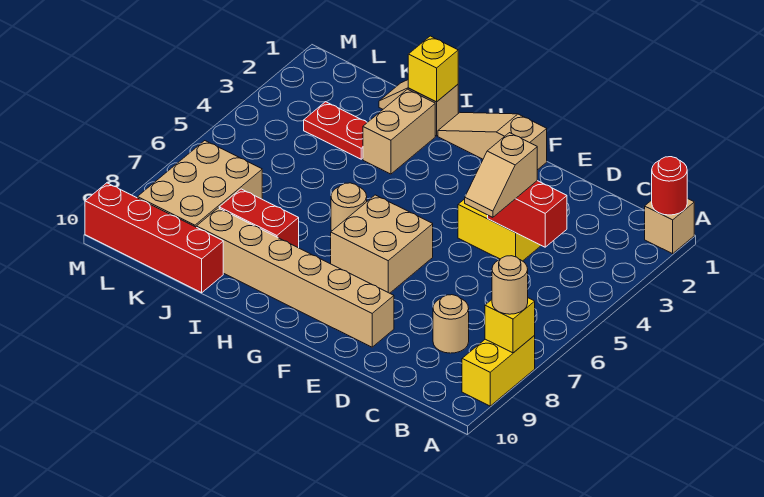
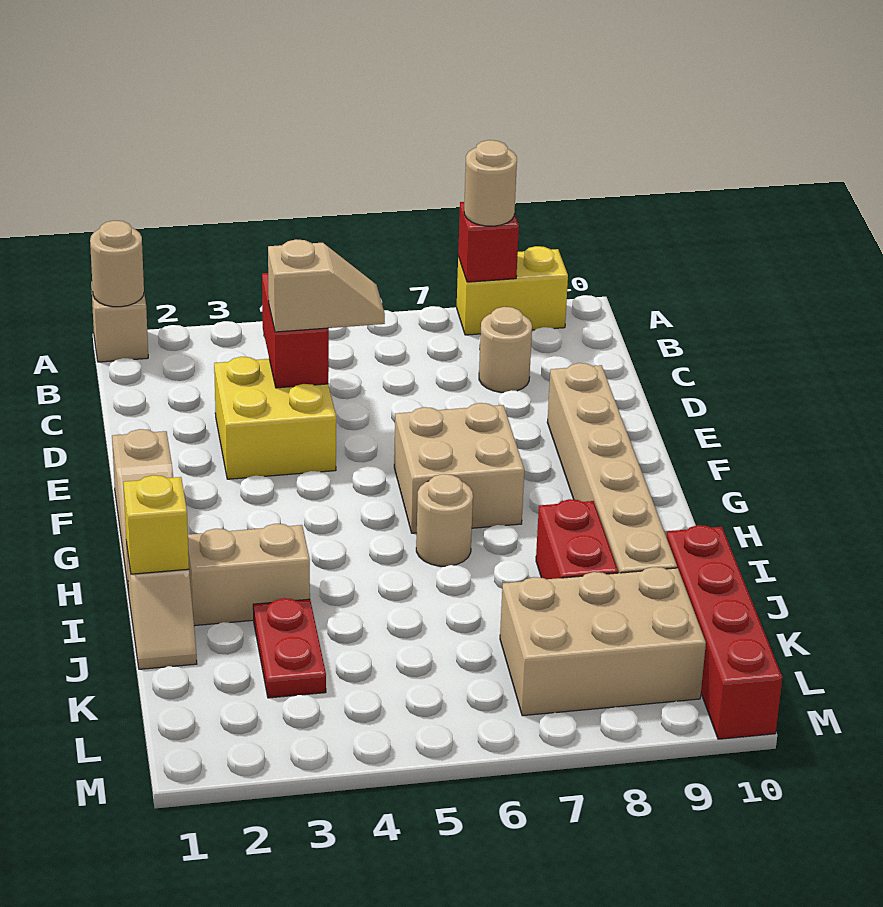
red round brick A1 level 2 -> tan round brick A1 level 2
yellow brick A8 level 2 -> red brick A8 level 2

